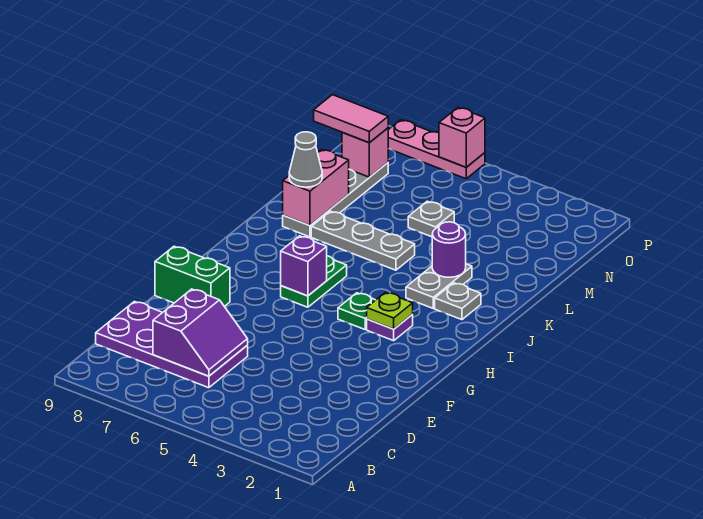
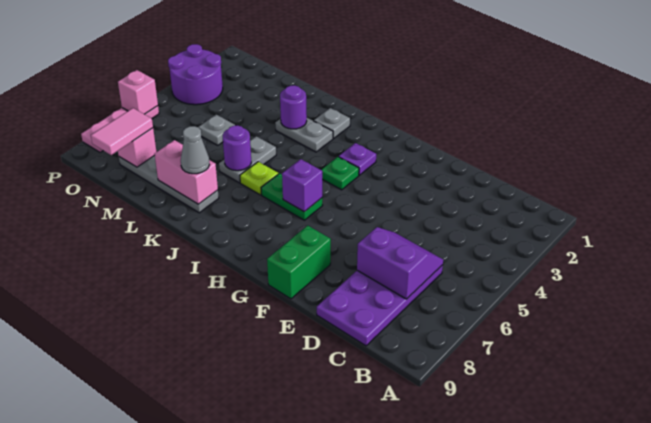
lime plate H3 level 2 -> lime plate J6 level 1
grey plate K5:K7 level 1 -> grey plate K5:K6 level 1
none -> purple round brick K6 level 2
none -> purple round brick O3:P4 level 1

